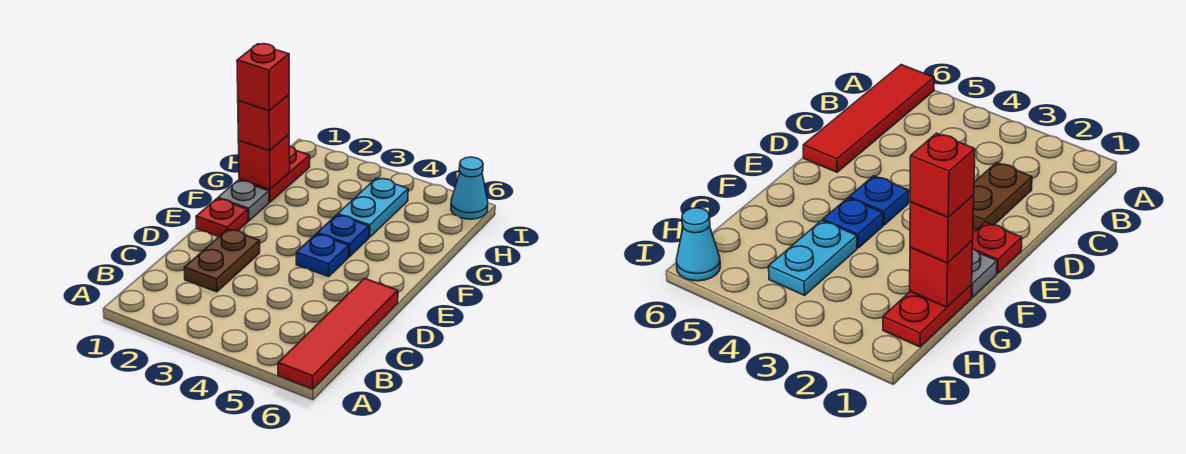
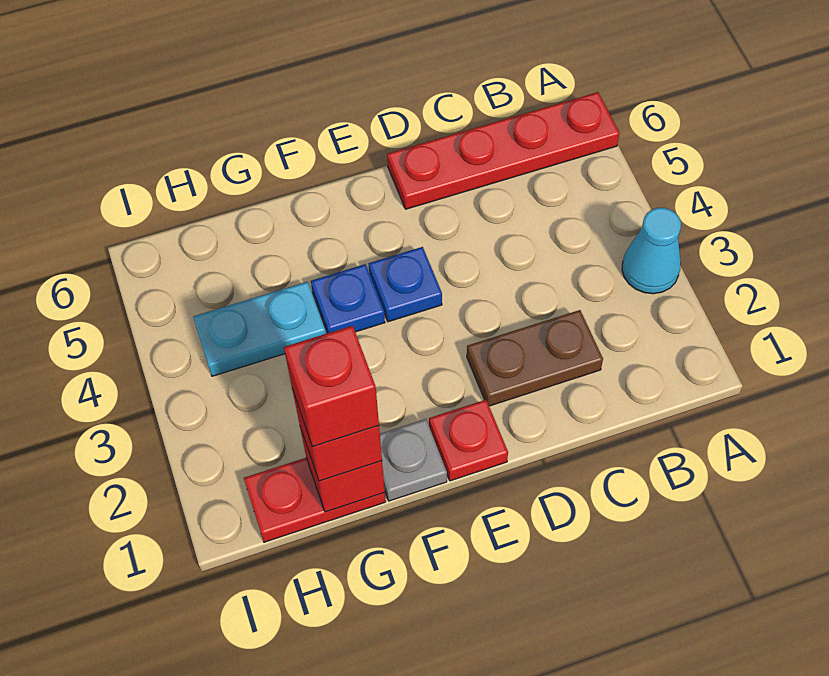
red tile A6:D6 level 1 -> red plate A6:D6 level 1
cyan cone I6 level 1 -> cyan cone A3 level 1

